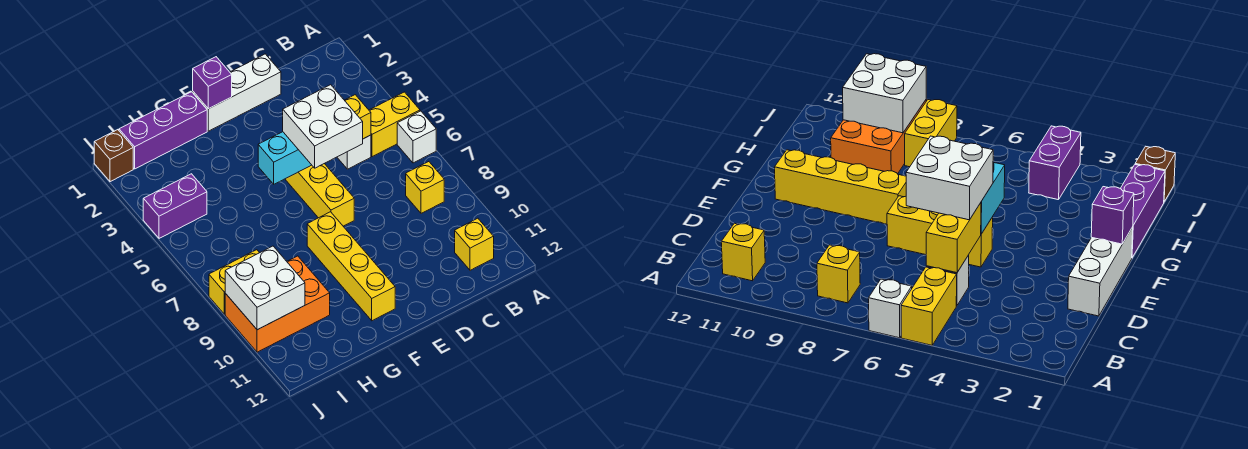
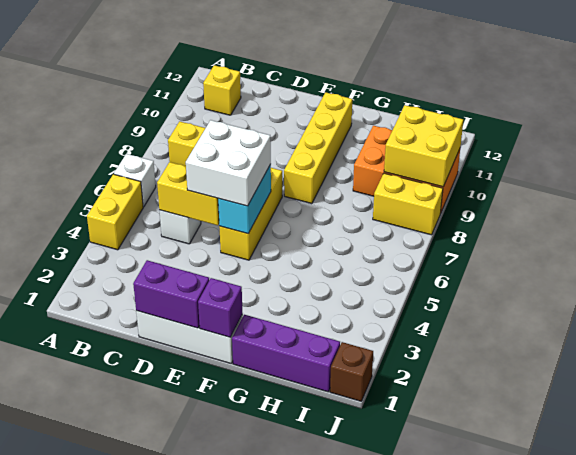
yellow brick A5:B5 level 1 -> yellow brick A4:A5 level 1
cyan brick E5:F5 level 2 -> cyan brick E5:E6 level 2
purple brick I4:J4 level 1 -> purple brick D1:E1 level 2
white brick I9:J10 level 2 -> yellow brick I9:J10 level 2

